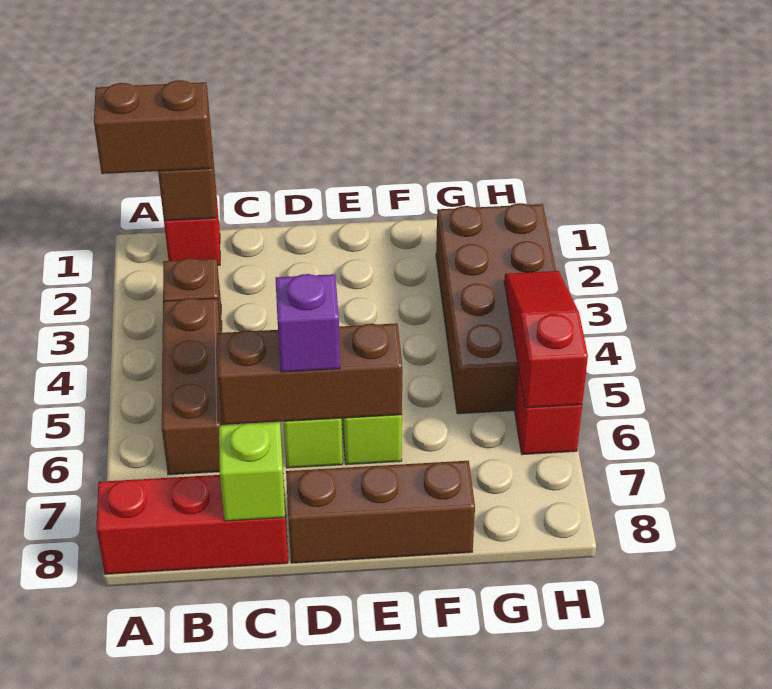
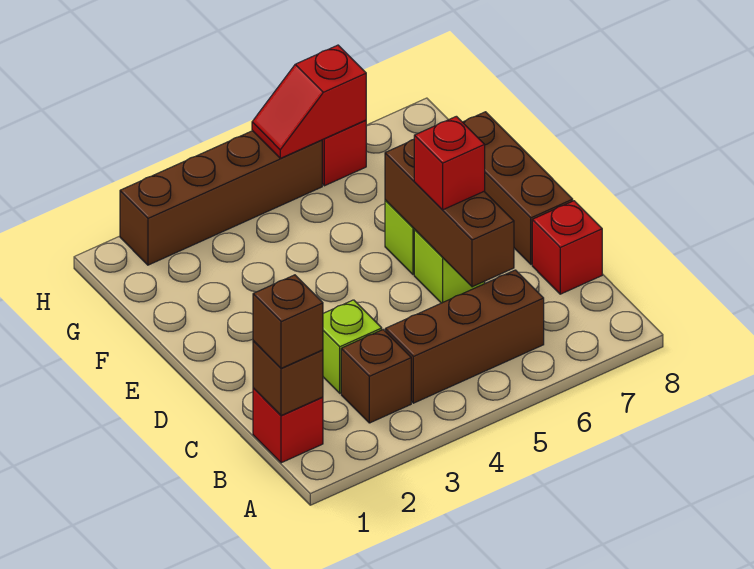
brown brick A1:B1 level 3 -> brown brick B1 level 3
red brick A8:C8 level 1 -> red brick C8 level 1
lime brick C8 level 2 -> lime brick C3 level 1
purple brick D6 level 3 -> red brick D6 level 3
brown brick G2:H5 level 1 -> brown brick H2:H5 level 1
red slope H4:H6 level 2 top 6 -> red slope H5:H6 level 2 top 6

